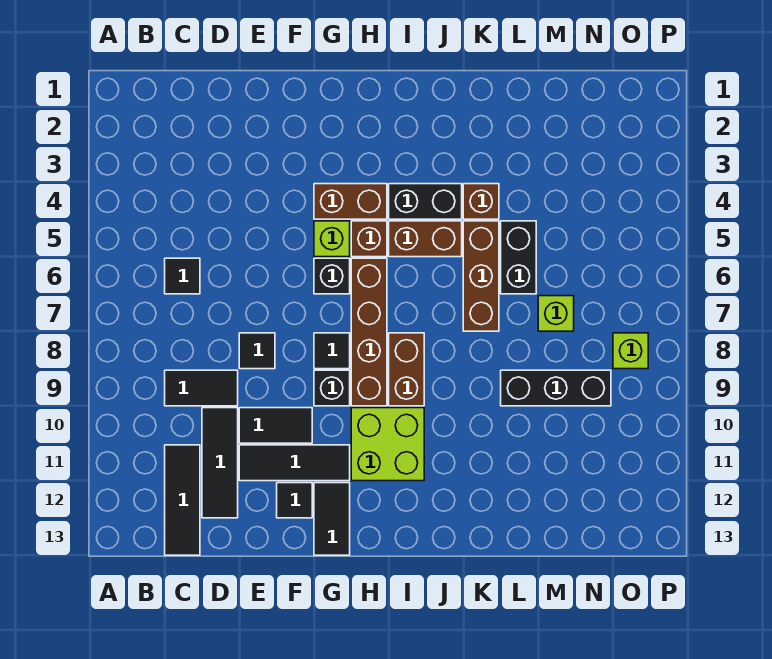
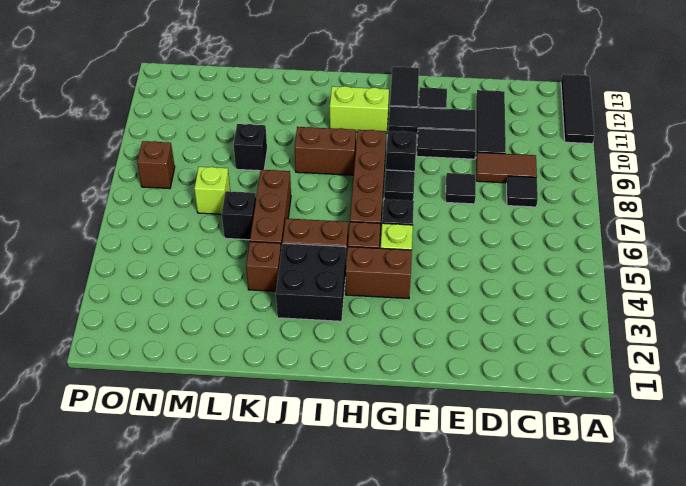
black tile C6 level 1 -> black tile C8 level 1
black tile C9:D9 level 1 -> brown tile C9:D9 level 1
black tile C11:C13 level 1 -> black tile A11:A13 level 1
lime brick H10:I11 level 1 -> lime brick H11:I11 level 1
black brick I4:J4 level 1 -> black brick I3:J4 level 1
brown brick I8:I9 level 1 -> brown brick I9:J9 level 1
black brick L5:L6 level 1 -> black brick L6 level 1
black brick L9:N9 level 1 -> black brick L9 level 1
lime brick O8 level 1 -> brown brick O8 level 1

